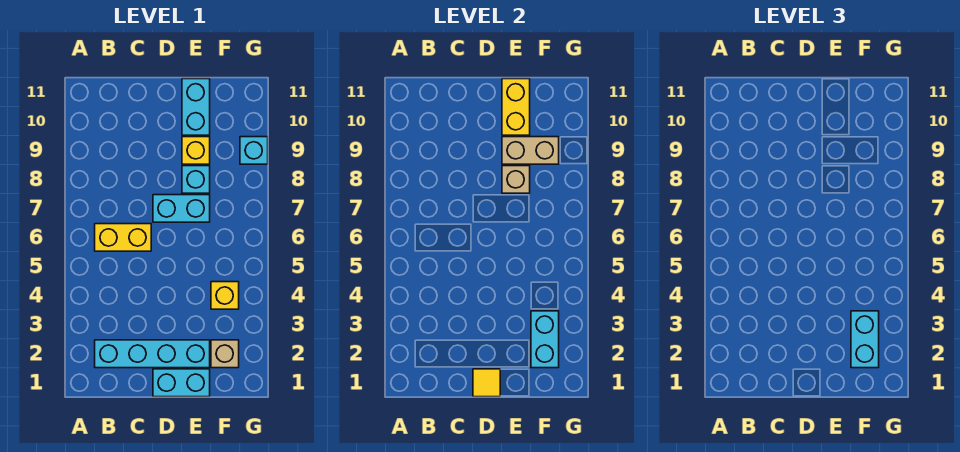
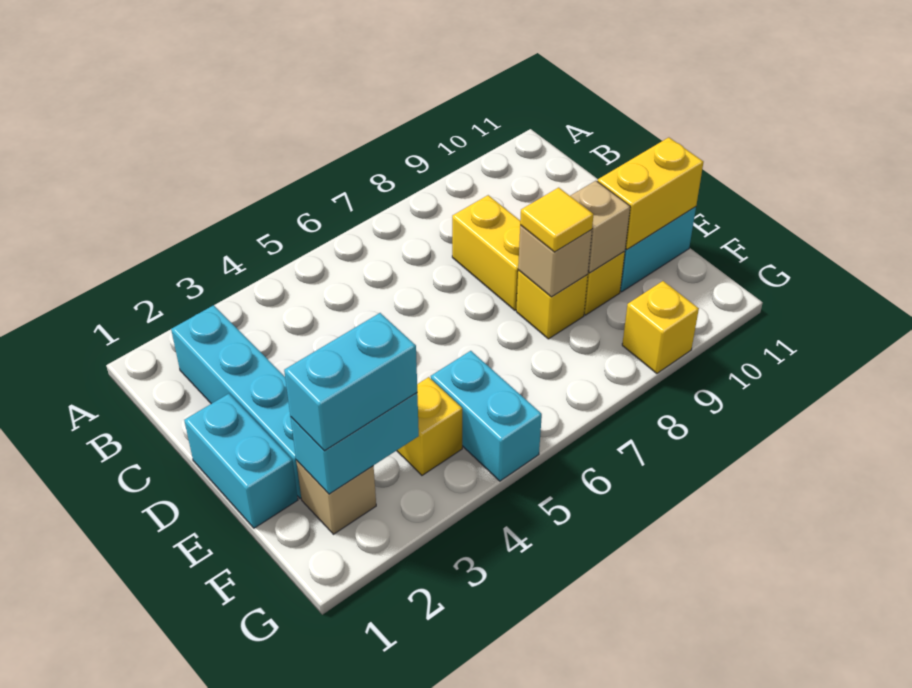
yellow brick B6:C6 level 1 -> yellow brick C8:D8 level 1
yellow tile D1 level 2 -> yellow tile E8 level 3
cyan brick D7:E7 level 1 -> cyan brick F5:G5 level 1
cyan brick E8 level 1 -> yellow brick E8 level 1
tan brick E9:F9 level 2 -> tan brick E9 level 2
cyan brick G9 level 1 -> yellow brick G9 level 1

